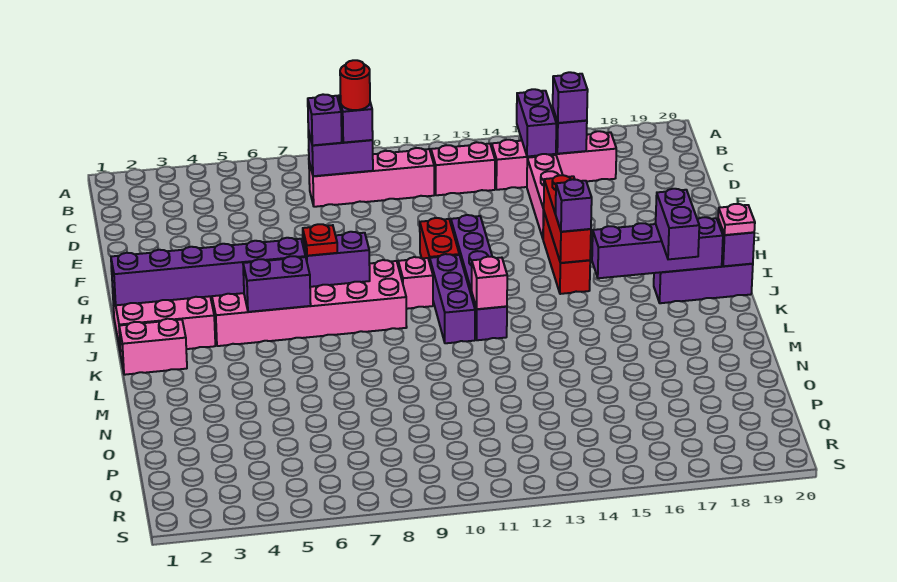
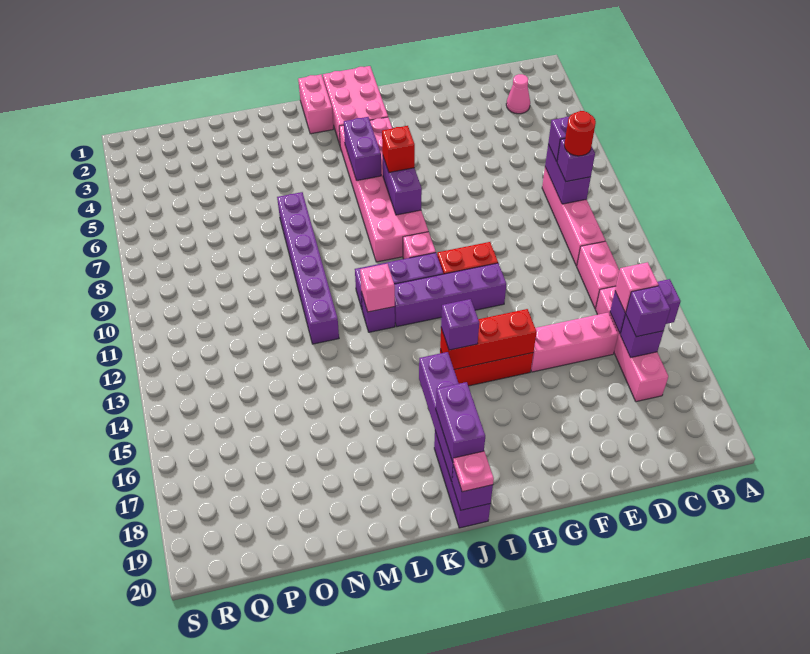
none -> pink cone C3 level 1
none -> pink brick C15 level 3
purple brick I1:I6 level 2 -> purple brick M7:M12 level 1
red plate I7 level 3 -> red brick I7 level 3
purple brick J18:K18 level 3 -> purple brick J18:J19 level 3

